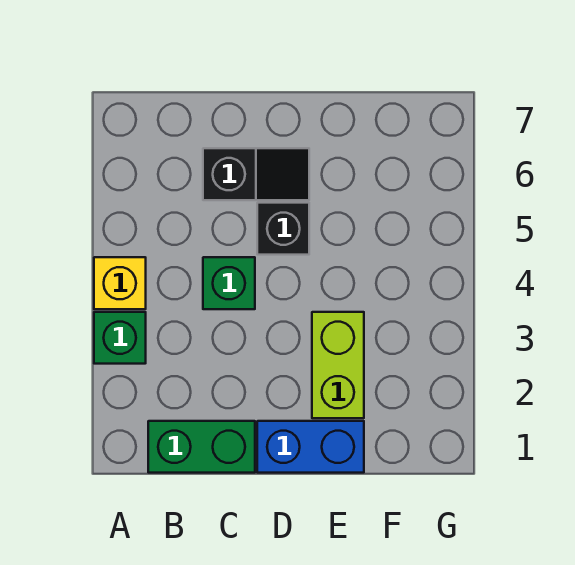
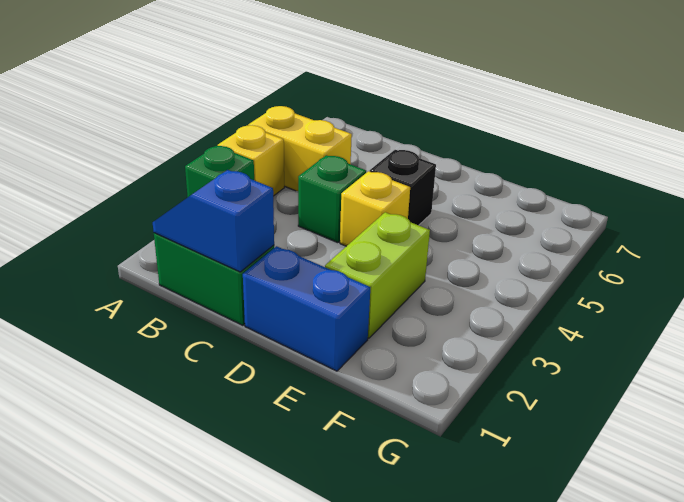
none -> yellow brick A5:B5 level 1
none -> blue slope B1:C1 level 2 top C
black slope C6:D6 level 1 top C -> none
none -> yellow brick D4 level 1

